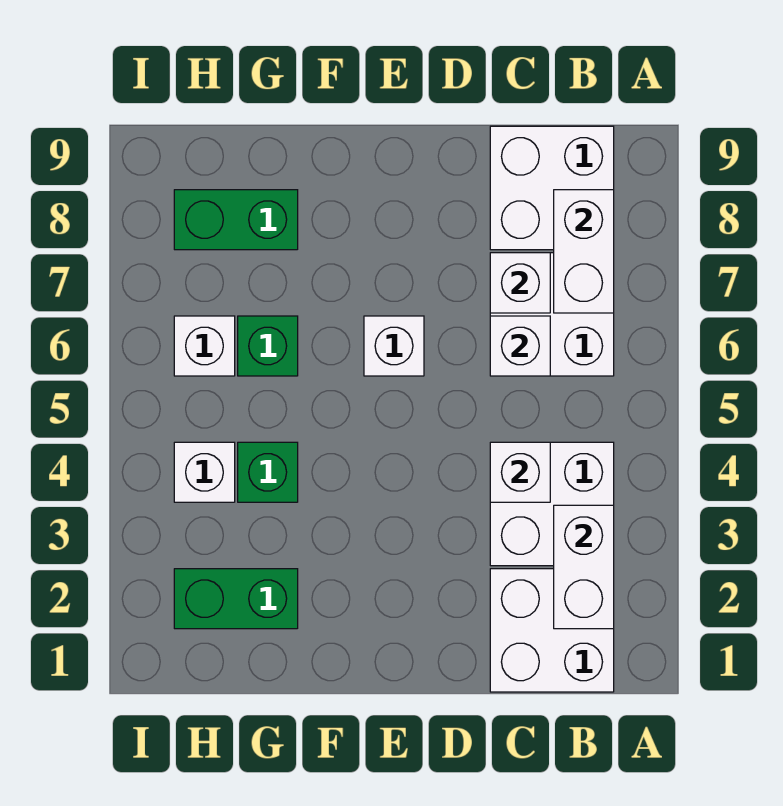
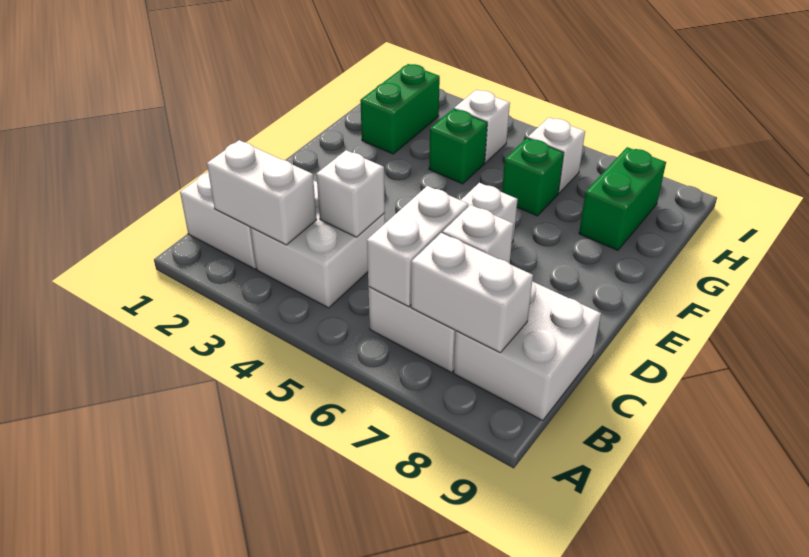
white brick C6 level 2 -> white brick B6:C6 level 2

